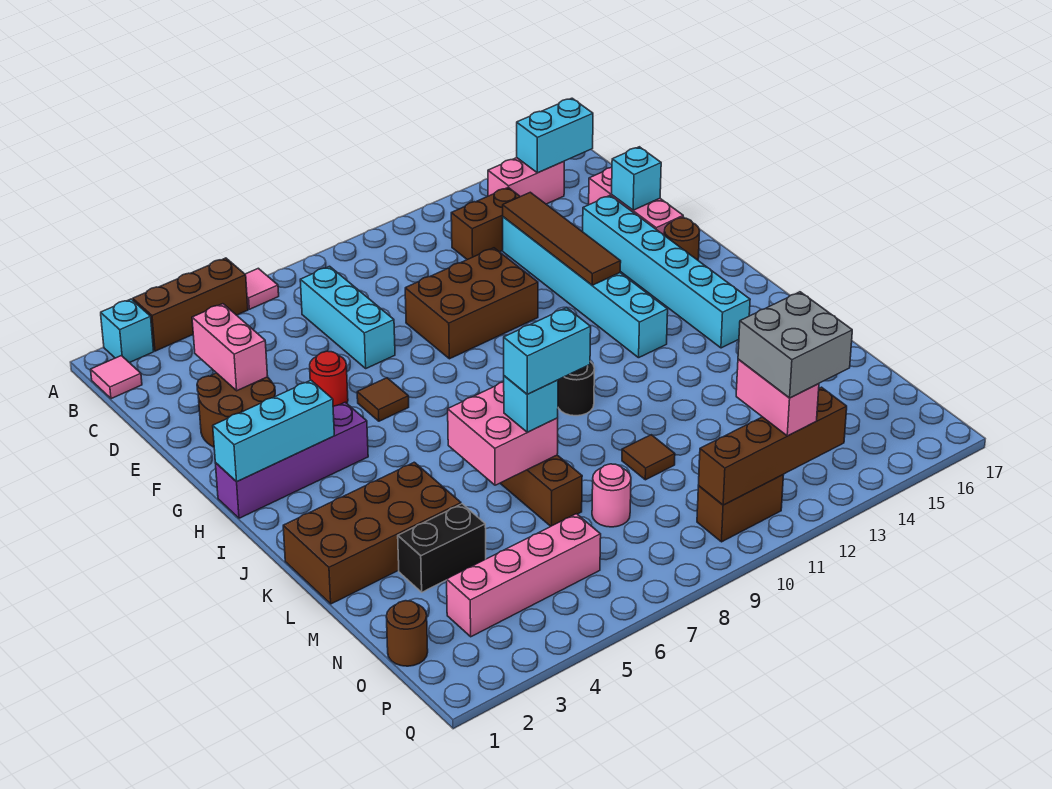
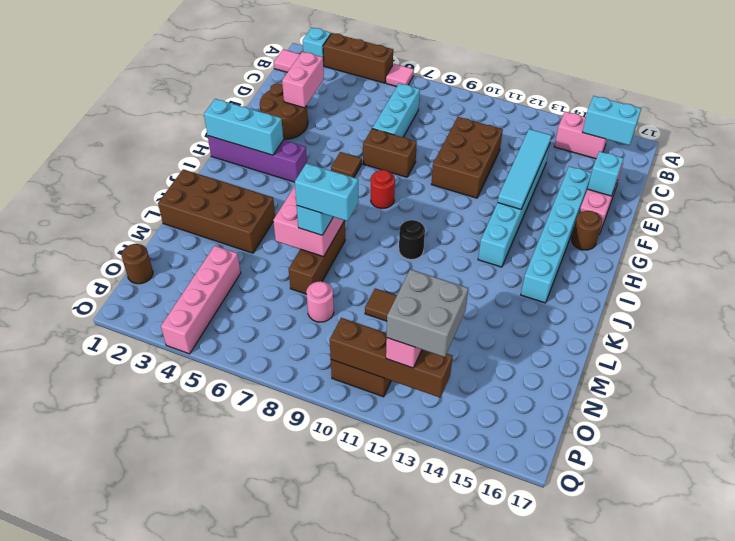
brown brick C12:C13 level 1 -> brown brick F7:F8 level 1
brown tile D13:G13 level 2 -> cyan tile D13:G13 level 2
brown brick E9:F11 level 1 -> brown brick D10:F11 level 1
red round brick F5 level 1 -> red round brick H8 level 1
black brick M3:M4 level 1 -> none
pink brick O3:O6 level 1 -> pink brick N4:Q4 level 1

